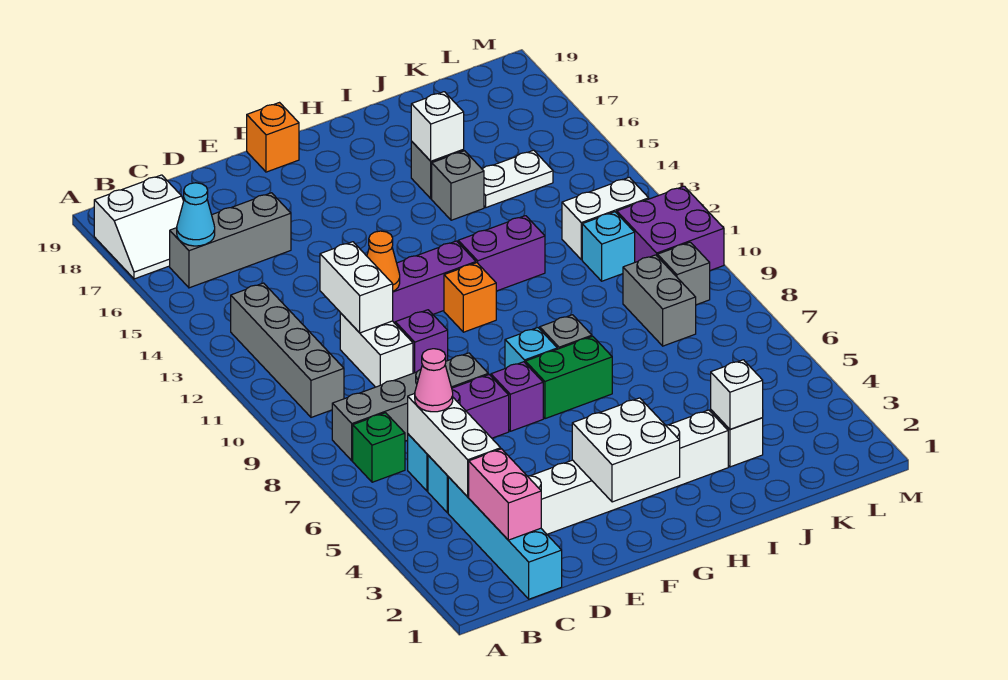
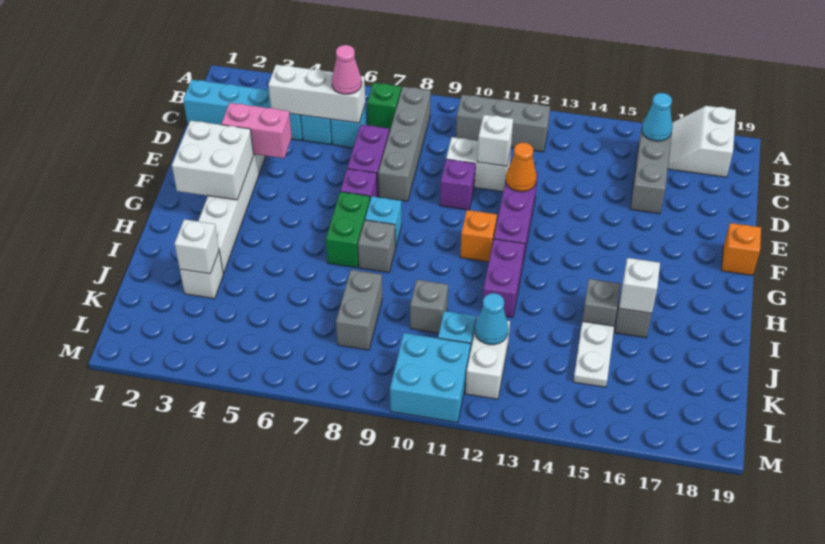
grey brick B10:B13 level 1 -> grey brick B10:B12 level 1
pink brick C2:C3 level 2 -> pink brick E3:E4 level 2
white brick D11:D12 level 2 -> white brick D11 level 2
grey brick K8:K9 level 1 -> grey brick J8:K8 level 1
none -> cyan cone K12 level 2
grey brick L9 level 1 -> grey brick J10 level 1
purple brick L10:M11 level 1 -> cyan brick L10:M11 level 1

